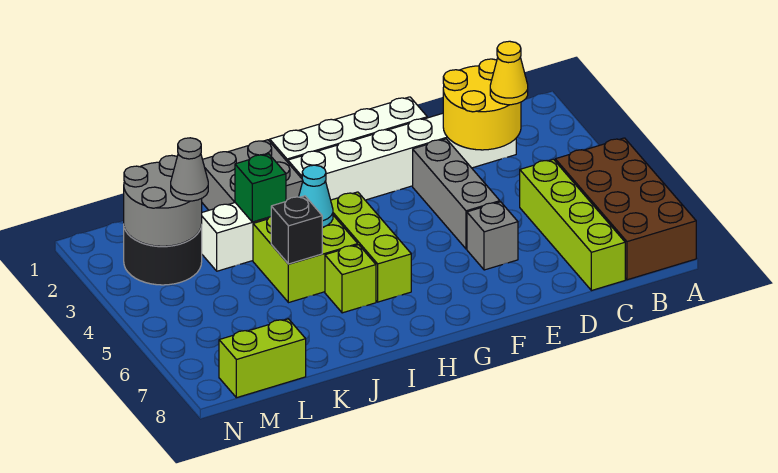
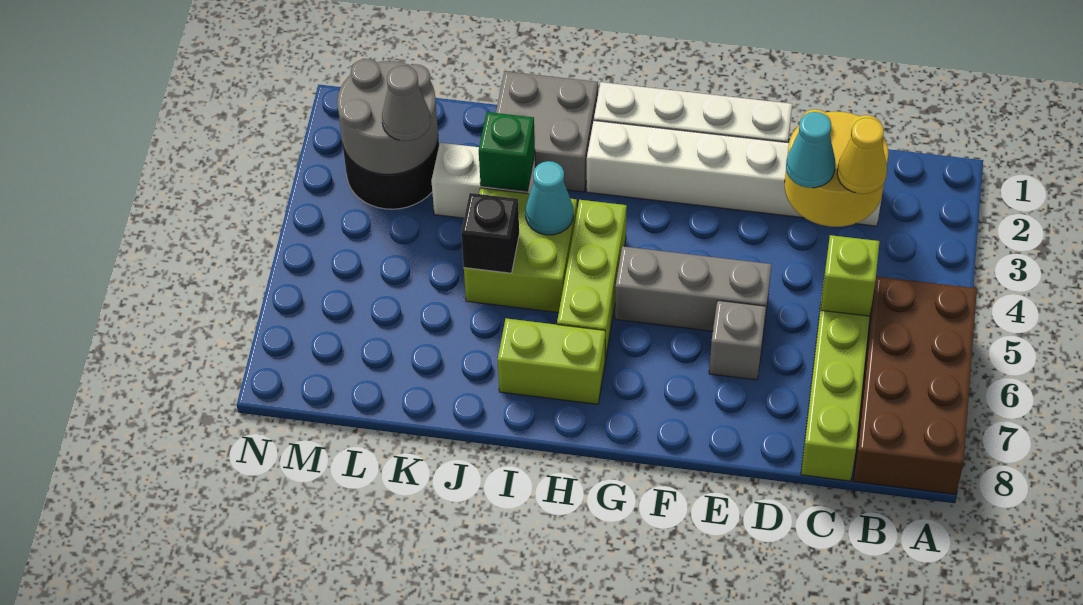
none -> cyan cone D3 level 3
grey brick E3:E5 level 1 -> grey brick E5:G5 level 1
lime brick I6 level 1 -> lime brick C5 level 2
lime brick L8:M8 level 1 -> lime brick H7:I7 level 1

